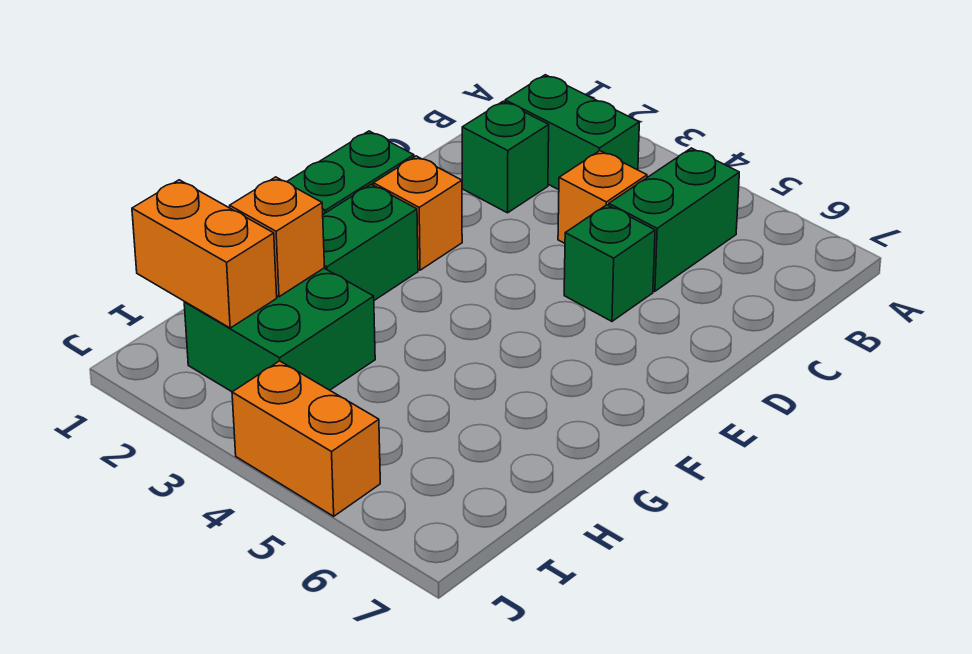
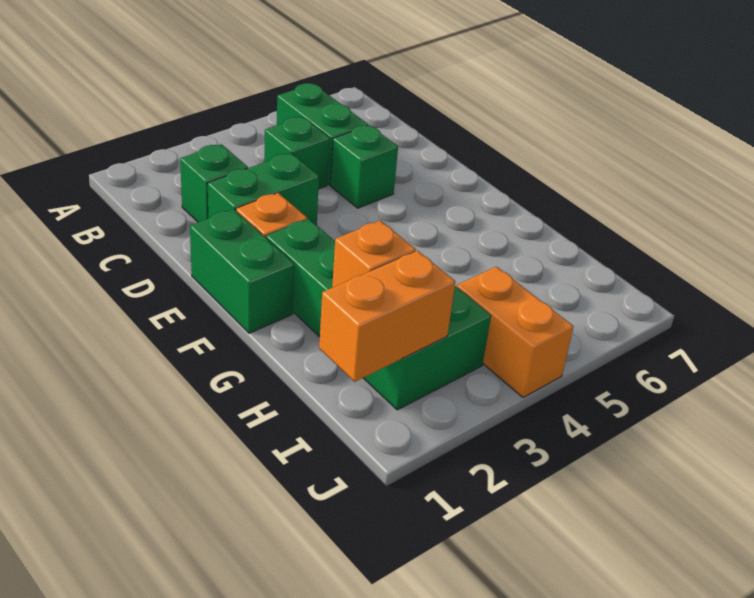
green brick B2:B3 level 1 -> green brick D2:D3 level 1
orange brick C4 level 1 -> green brick C4 level 1
orange brick J4:J5 level 1 -> orange brick I4:J4 level 1

